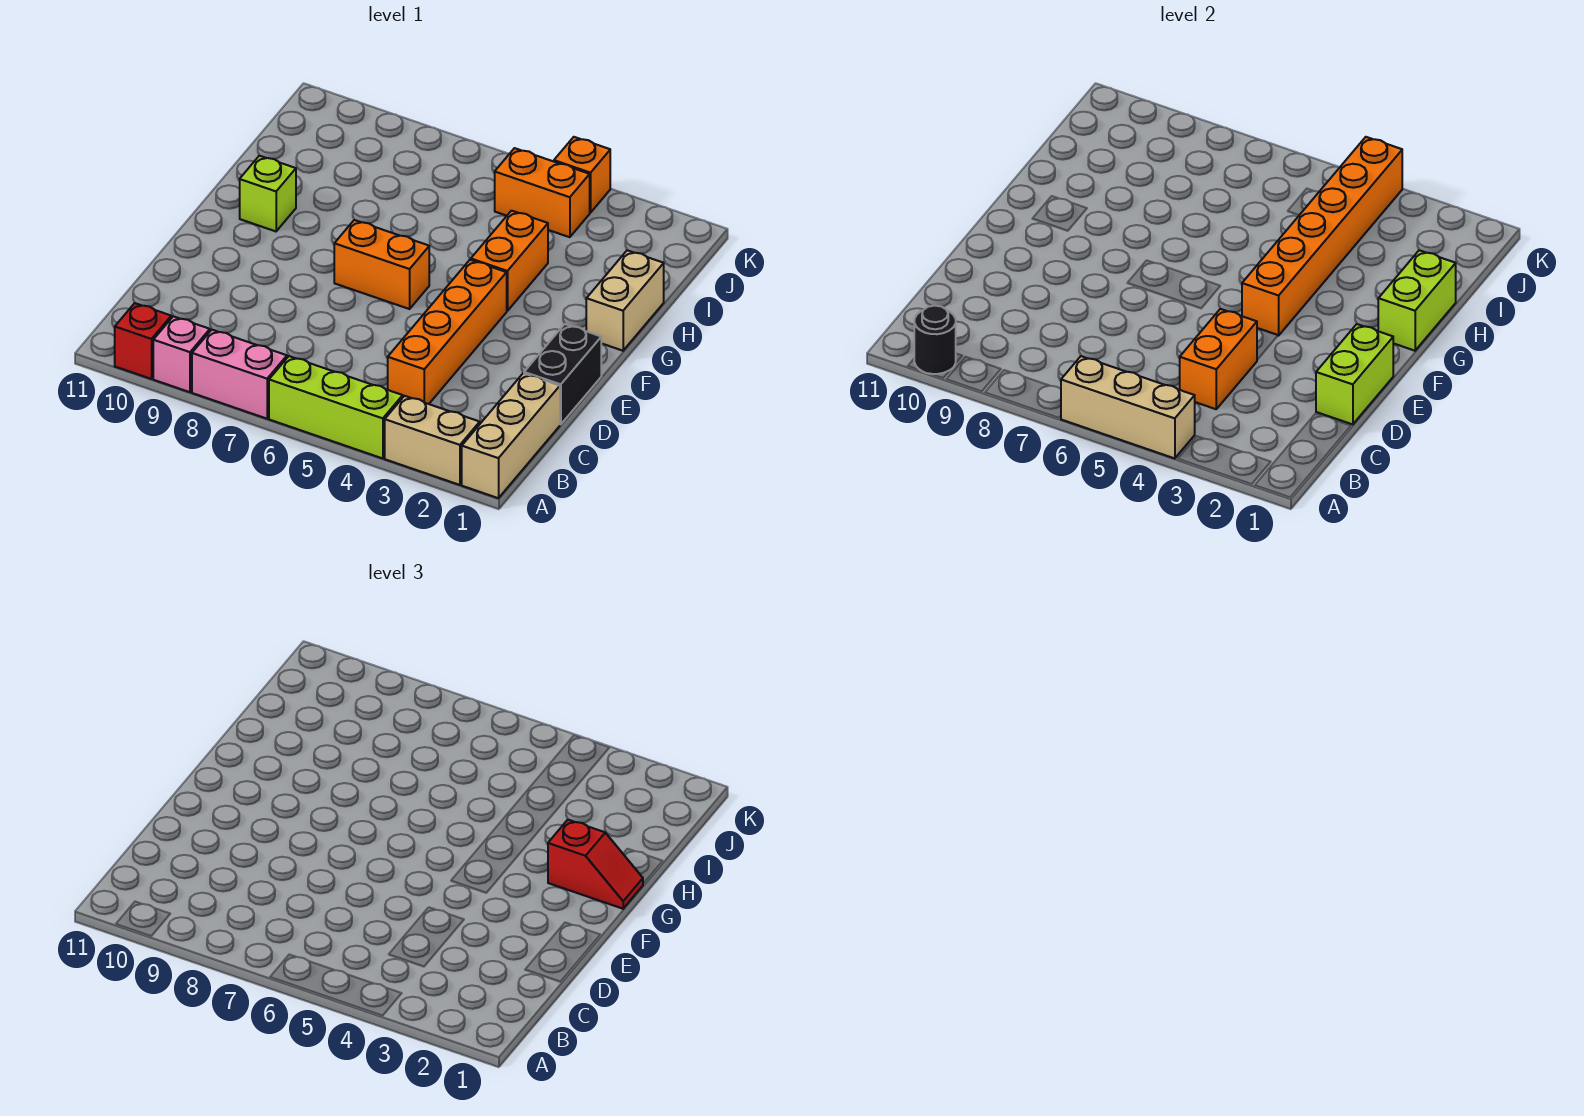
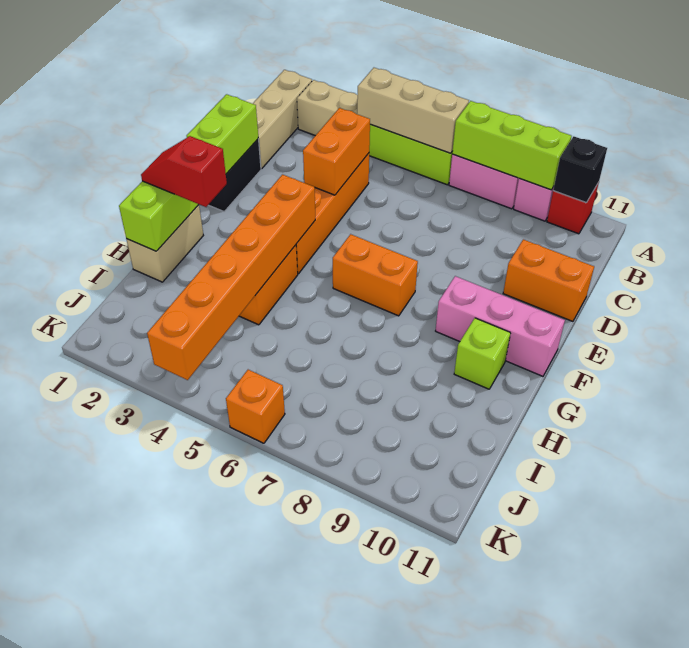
none -> lime brick A7:A9 level 2
black round brick A10 level 2 -> black brick A10 level 2
none -> pink brick F9:F11 level 1
orange brick J4:J5 level 1 -> orange brick D10:D11 level 1
orange brick K4 level 1 -> orange brick K6 level 1

